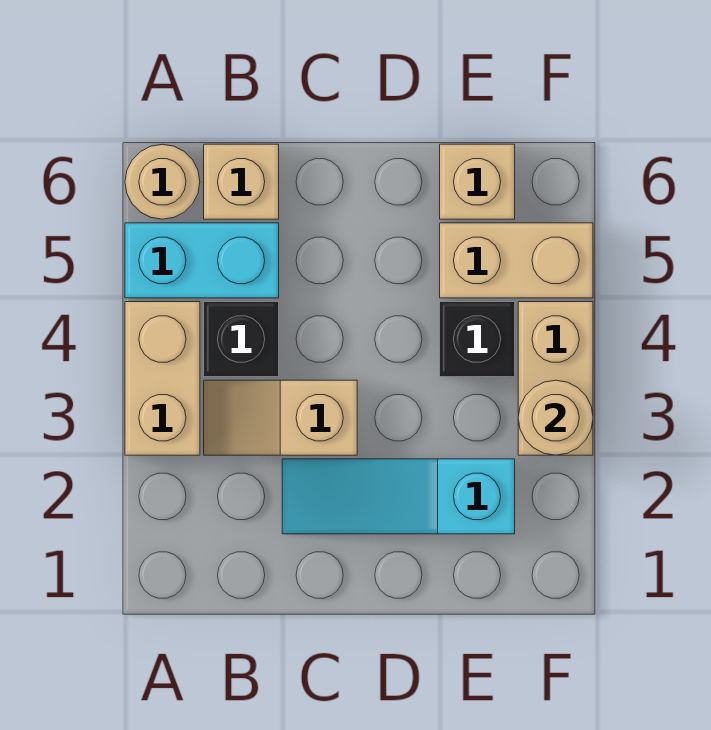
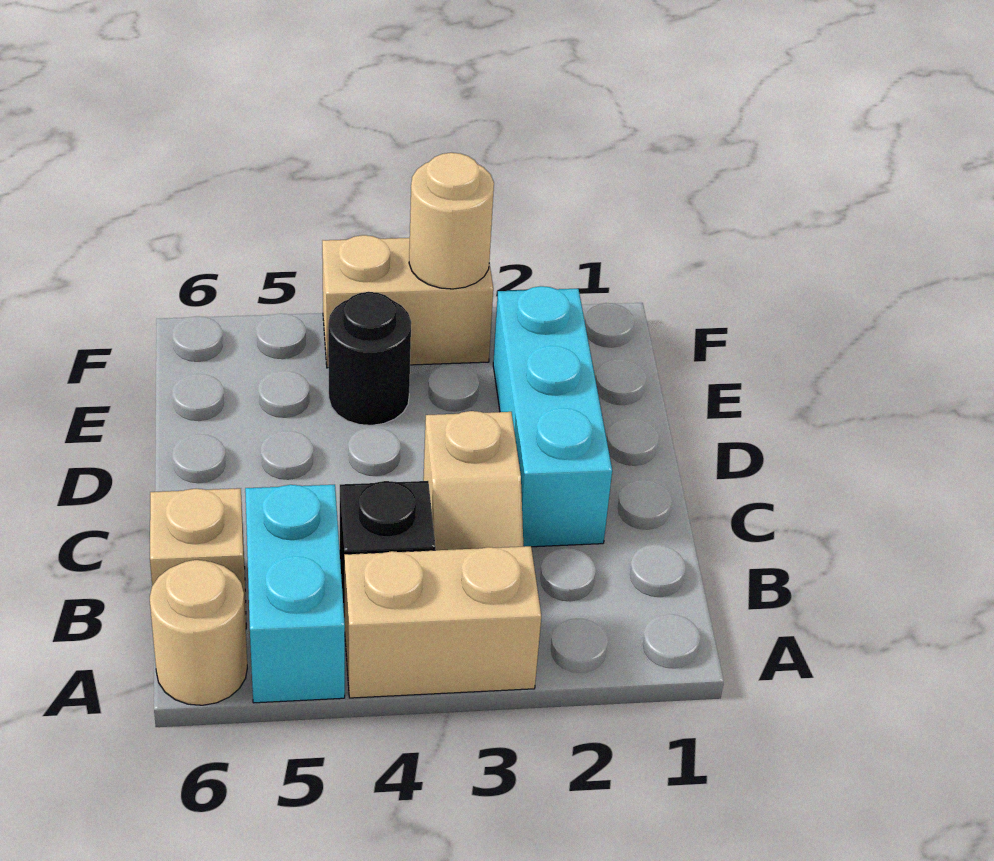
cyan slope C2:E2 level 1 top E -> cyan brick C2:E2 level 1
black brick E4 level 1 -> black round brick E4 level 1
tan brick E5:F5 level 1 -> none
tan brick E6 level 1 -> none

